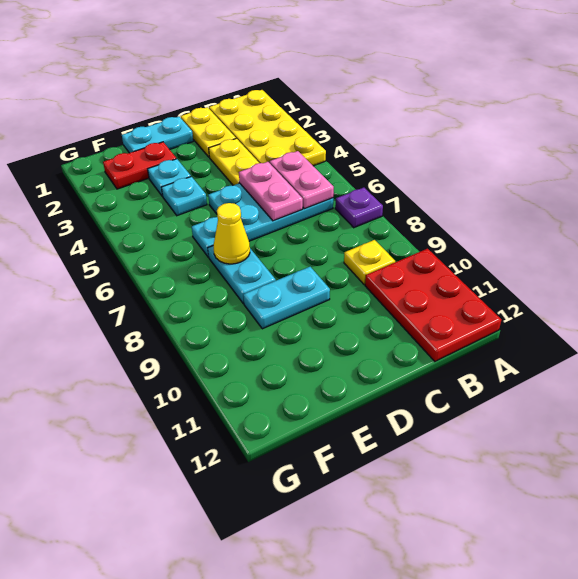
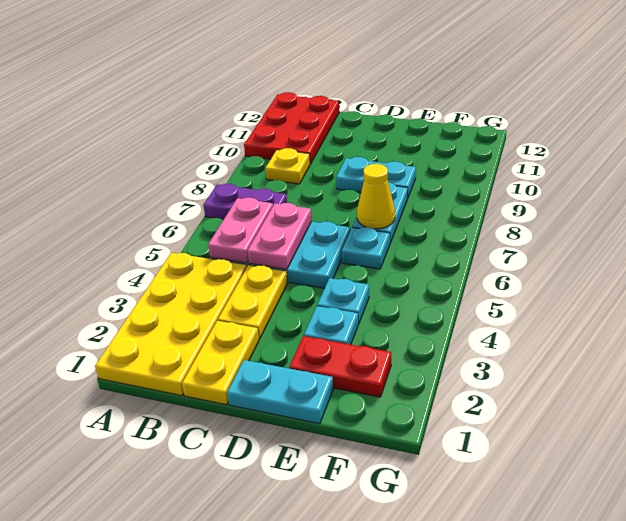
purple plate A7 level 1 -> purple plate A7:B7 level 1

